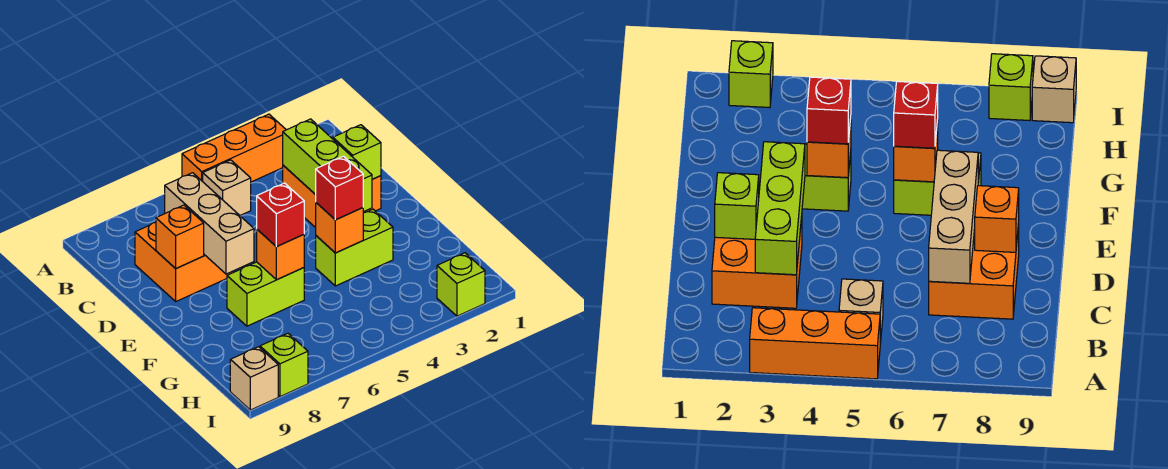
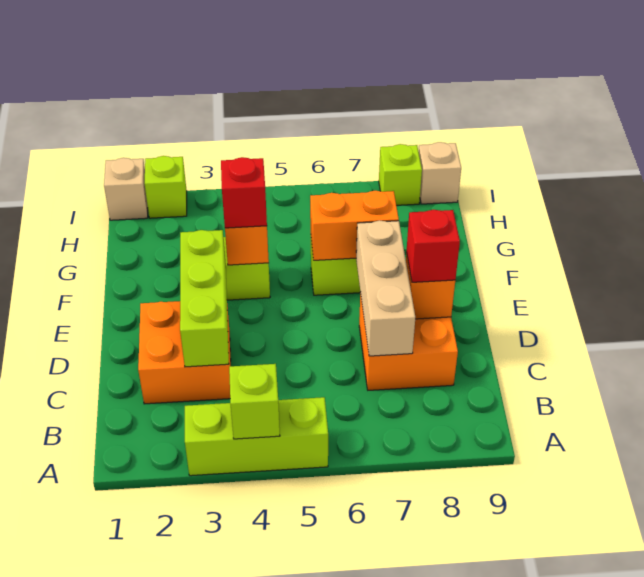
orange brick A3:A5 level 1 -> lime brick A3:A5 level 1
tan brick B5 level 1 -> tan brick I1 level 1
lime brick D2 level 2 -> lime brick A4 level 2
orange brick F6 level 2 -> orange brick F6:F7 level 2
red brick F6 level 3 -> red brick D8 level 3

